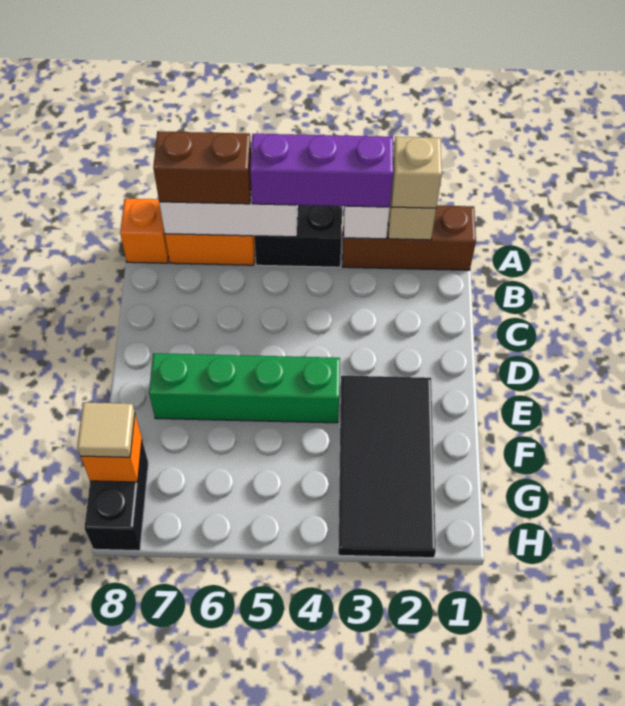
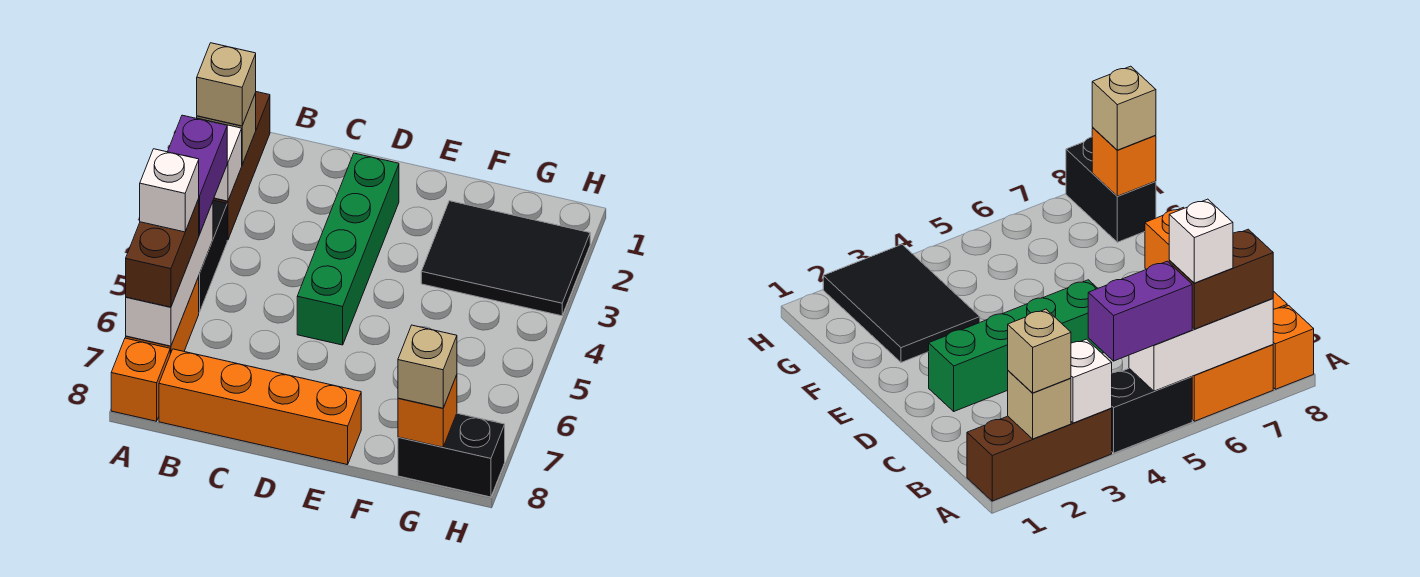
purple brick A3:A5 level 3 -> purple brick A4:A5 level 3
none -> white brick A6 level 4
none -> orange brick B8:E8 level 1
black tile E2:H3 level 1 -> black tile F2:H3 level 1
green brick E4:E7 level 1 -> green brick D2:D5 level 1
tan tile G8 level 3 -> tan brick G8 level 3

